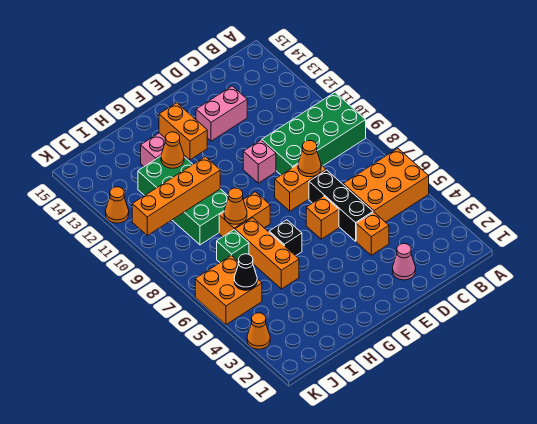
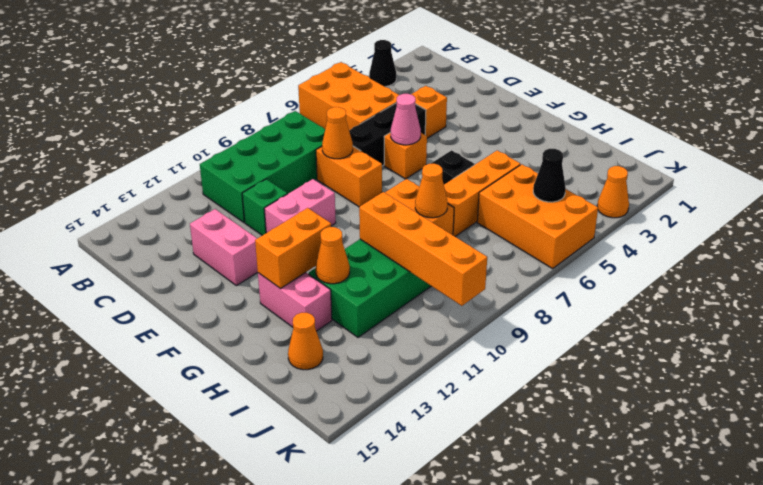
none -> black cone A3 level 1
green brick A9:D10 level 1 -> green brick B8:C11 level 1
pink cone D2 level 1 -> pink cone E6 level 2
pink brick E10 level 1 -> pink brick E10:E11 level 1
green brick I7 level 1 -> green brick D11 level 1
orange brick J5:K6 level 1 -> orange brick I5:K6 level 1
orange cone K12 level 1 -> orange cone I14 level 1

